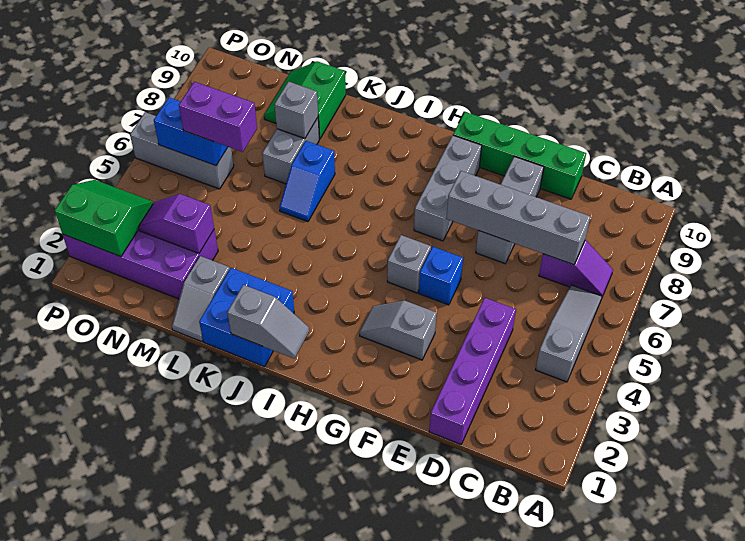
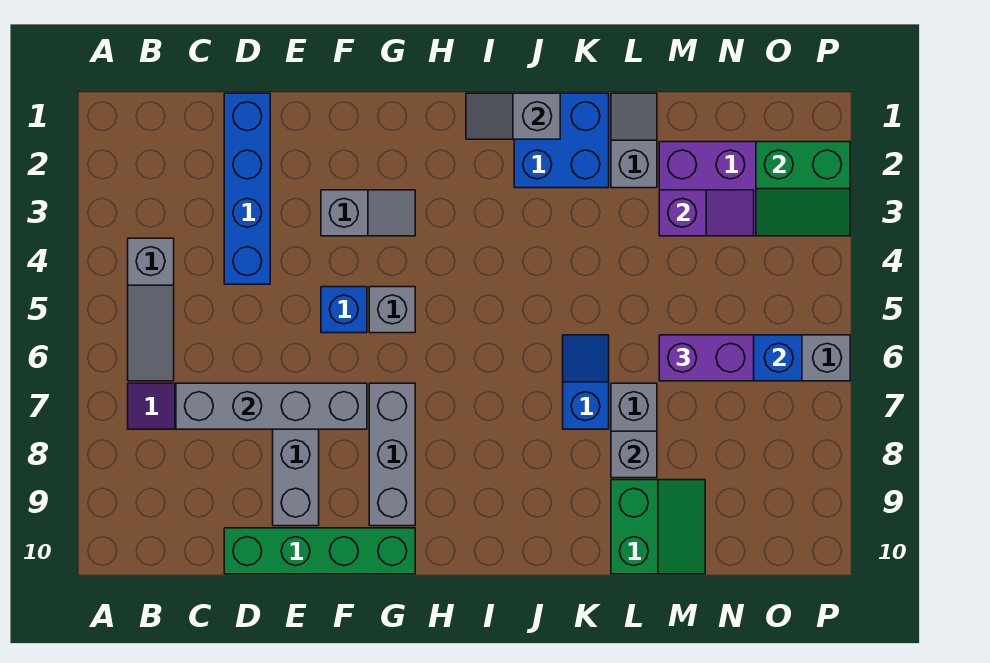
purple brick D1:D4 level 1 -> blue brick D1:D4 level 1

